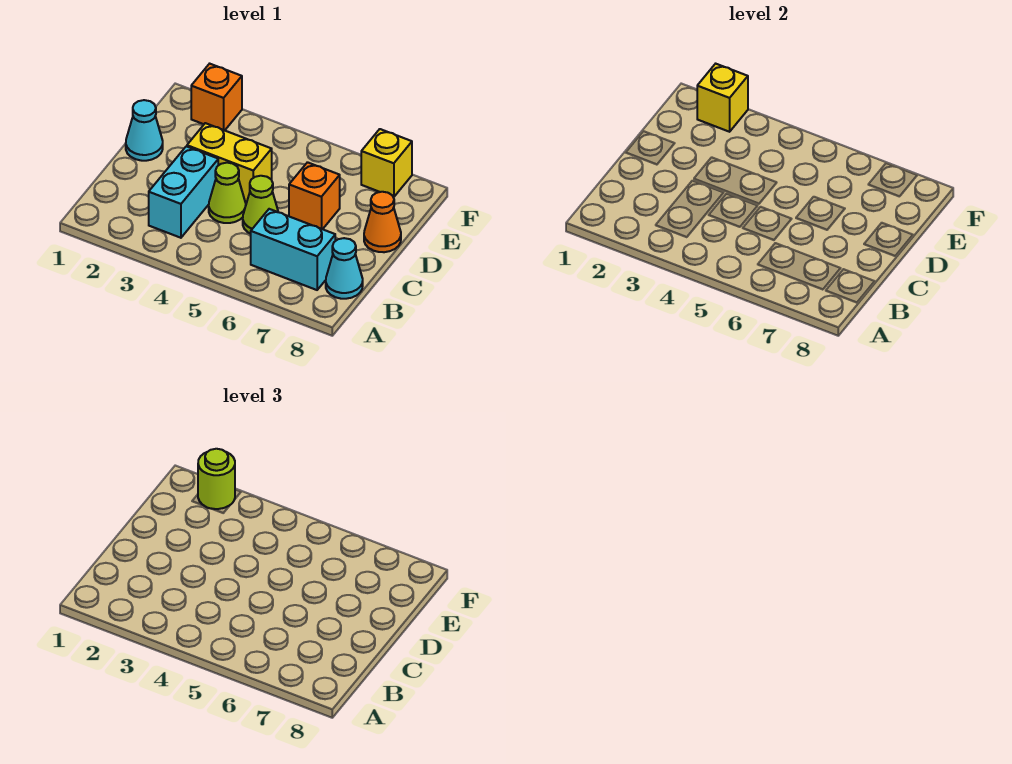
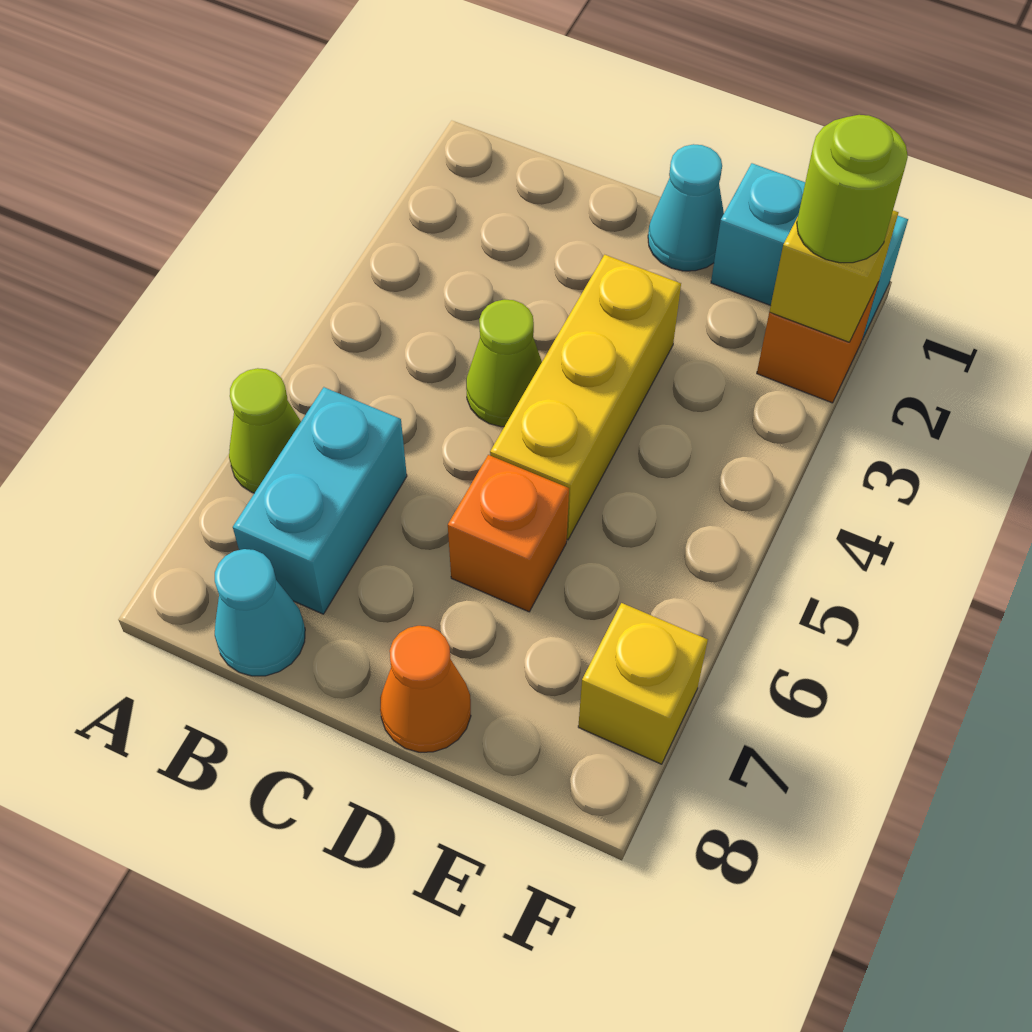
cyan brick B3:C3 level 1 -> cyan brick E1:F1 level 1
lime cone C5 level 1 -> lime cone A6 level 1
yellow brick D3:D4 level 1 -> yellow brick D3:D5 level 1

